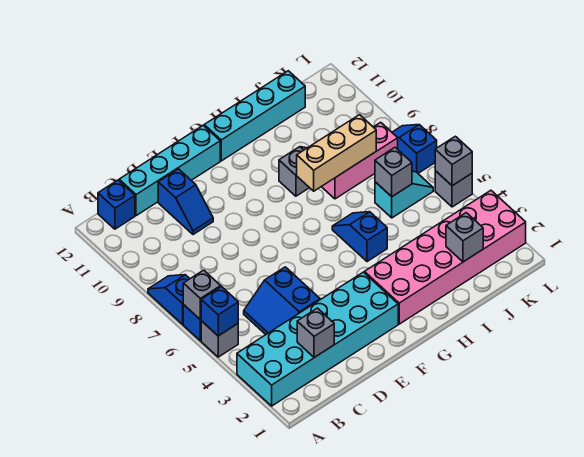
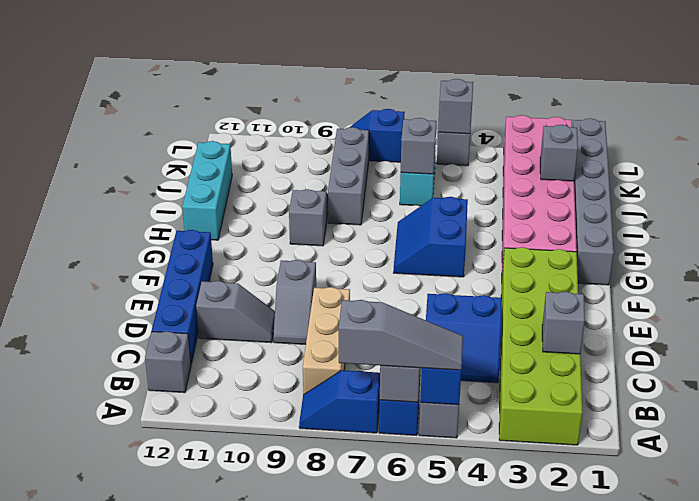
cyan brick A2:F3 level 1 -> lime brick A2:F3 level 1
none -> grey slope A5:A7 level 3 top 7
blue brick B12 level 1 -> grey brick B12 level 1
cyan brick C12:F12 level 1 -> blue brick C12:F12 level 1
none -> grey slope D9:E9 level 1 top E
blue slope D10:D11 level 1 top 11 -> grey slope D10:D11 level 1 top 11
none -> grey brick G1:L1 level 1
cyan brick G12:J12 level 1 -> cyan brick H12:J12 level 1
blue slope H5:H6 level 1 top 5 -> blue slope G5:H6 level 1 top 5
tan brick H8:J8 level 2 -> tan brick B8:D8 level 1
pink brick I8:K8 level 1 -> grey brick I8:K8 level 1

